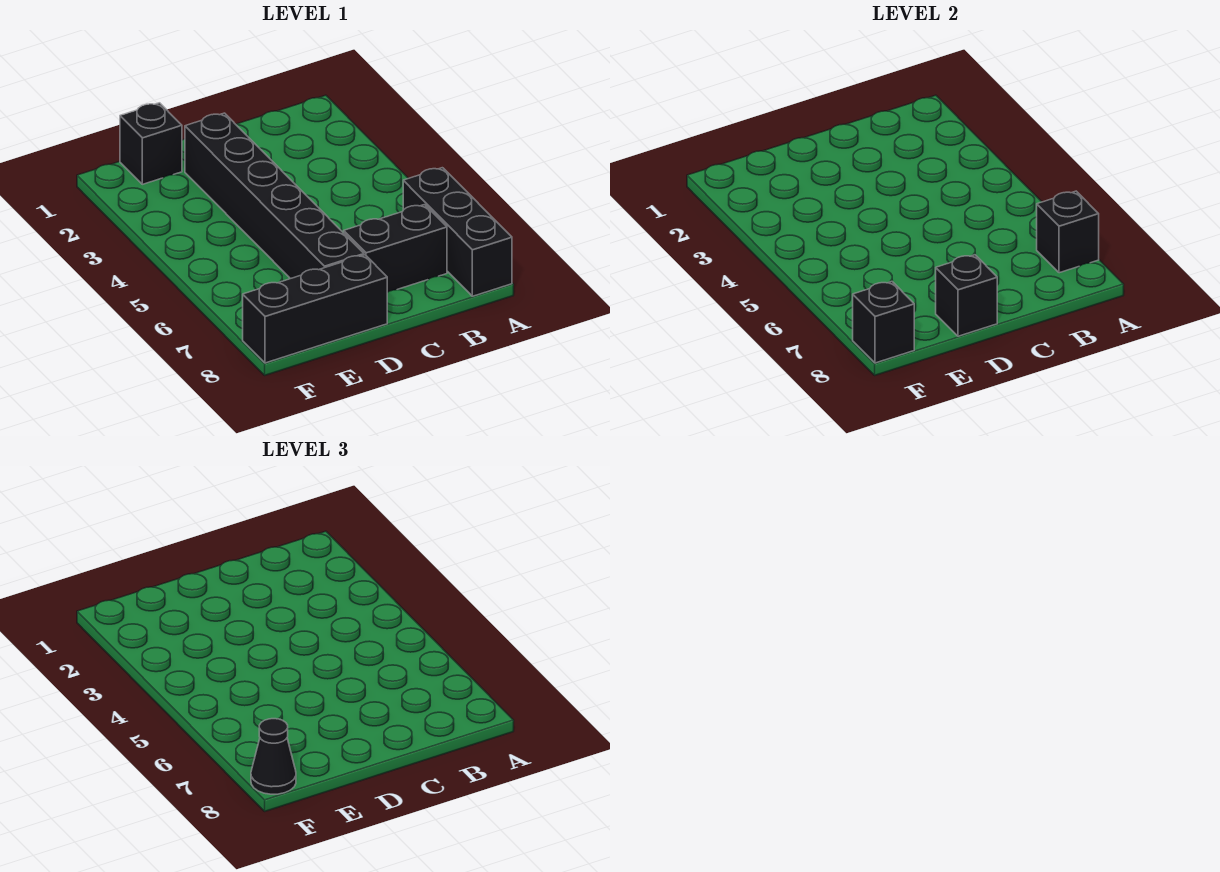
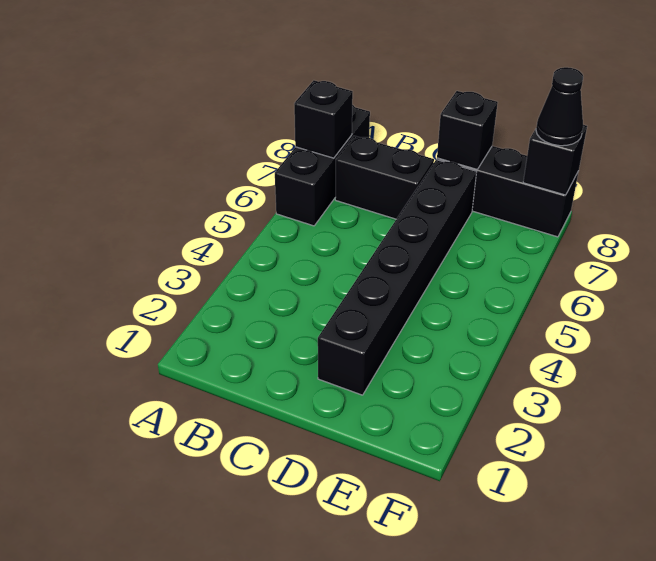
black brick E1 level 1 -> none

